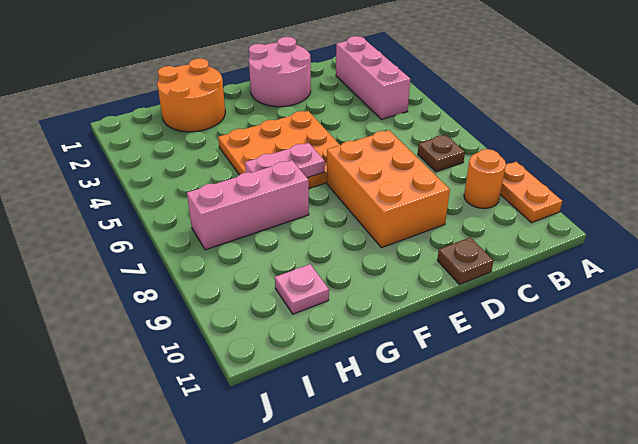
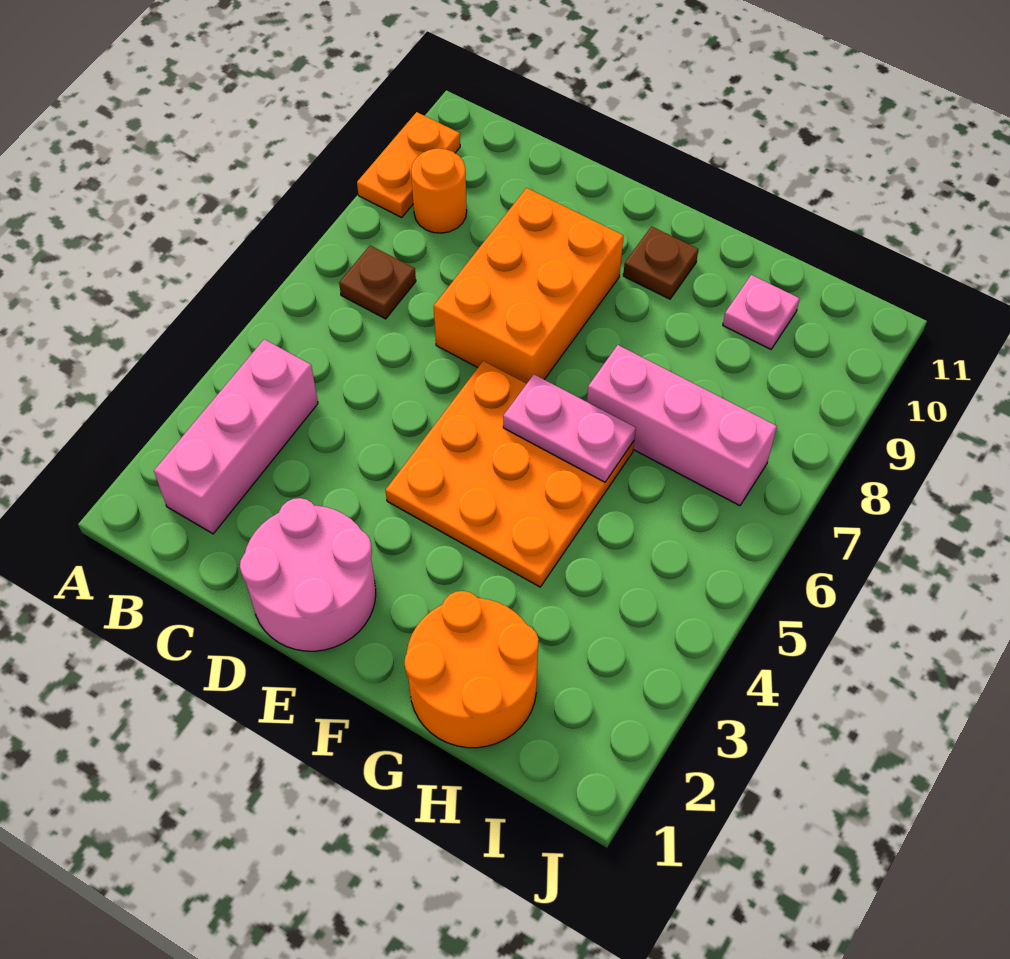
brown plate D11 level 1 -> brown plate F10 level 1

